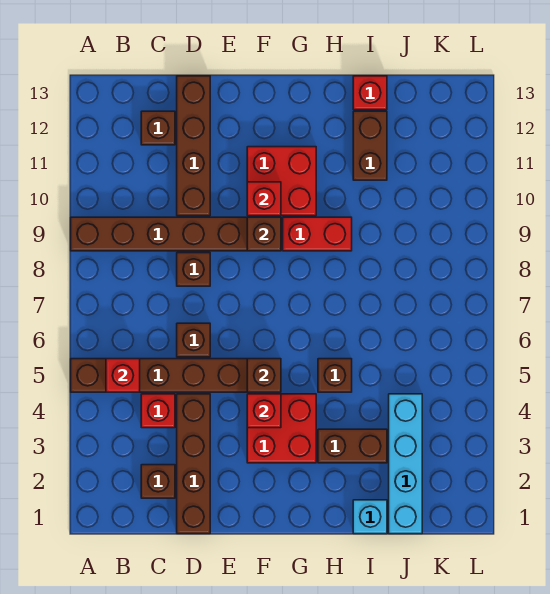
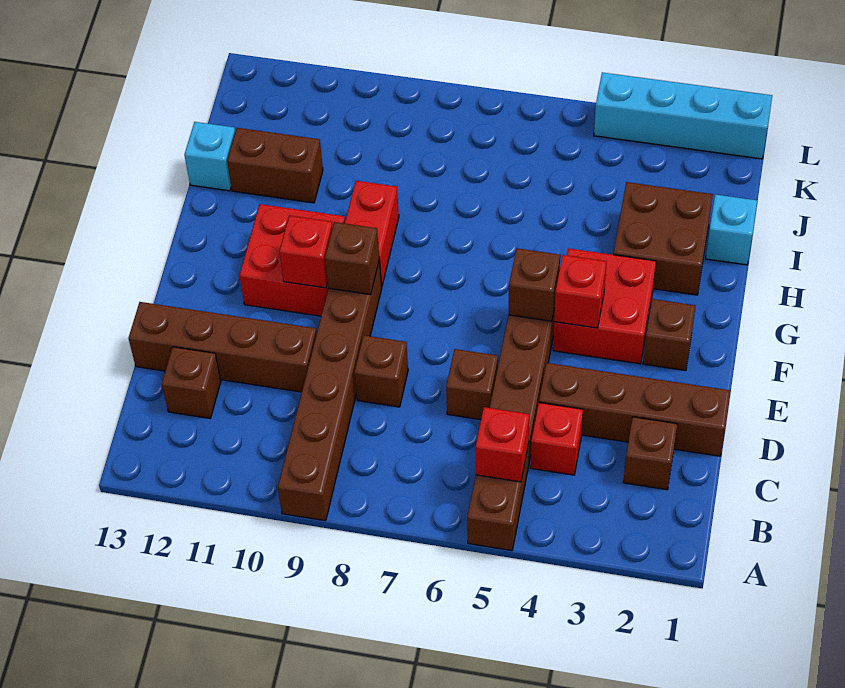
brown brick H3:I3 level 1 -> brown brick H2:I3 level 1
brown brick H5 level 1 -> brown brick F2 level 1
red brick I13 level 1 -> cyan brick I13 level 1
cyan brick J1:J4 level 1 -> cyan brick L1:L4 level 1

